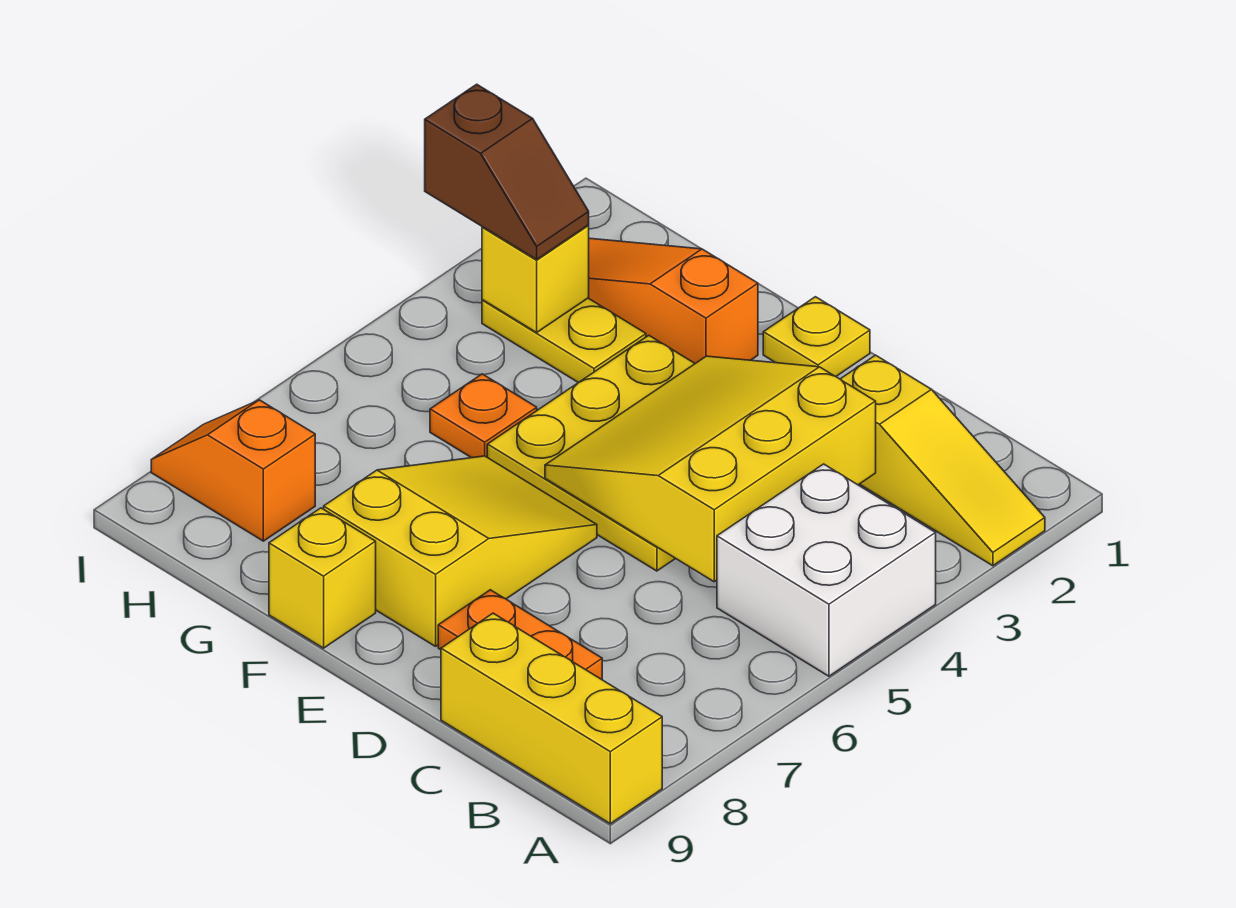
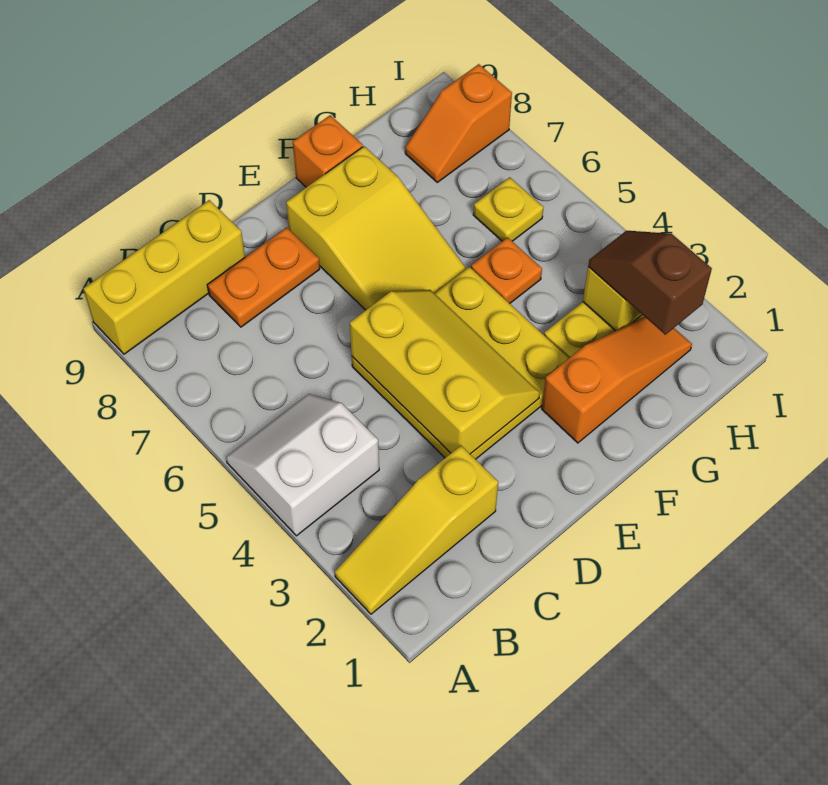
white brick A4:B5 level 1 -> white slope A4:B5 level 1 top 4
yellow slope C3:E5 level 2 top C -> yellow slope D3:E5 level 2 top D
yellow plate E1 level 1 -> yellow plate H6 level 1
yellow brick F9 level 1 -> orange brick F9 level 1
brown slope H3:I3 level 3 top I -> brown slope H2:H3 level 3 top 2
orange slope H8:I8 level 1 top H -> orange slope H8:I8 level 1 top I

